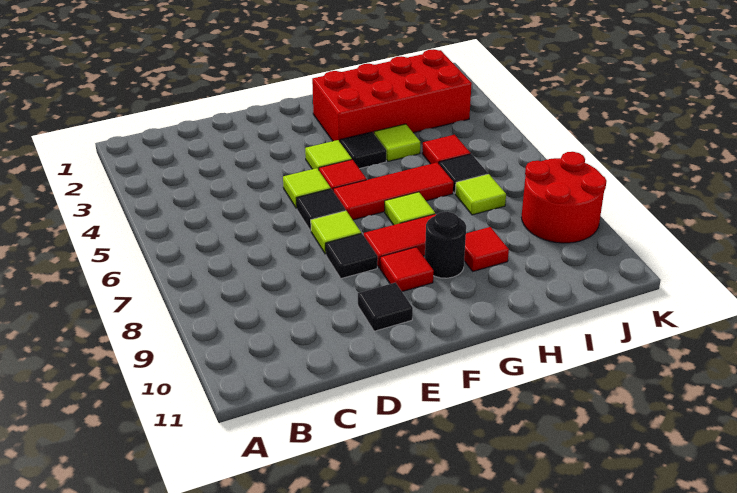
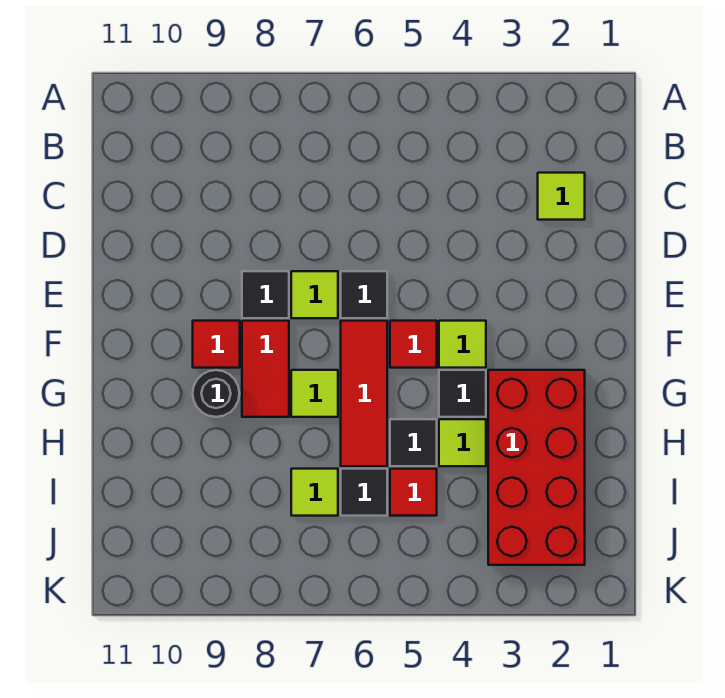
lime tile E5 level 1 -> lime tile C2 level 1
black tile E10 level 1 -> black tile H5 level 1
red tile H9 level 1 -> none
red round brick J8:K9 level 1 -> none

